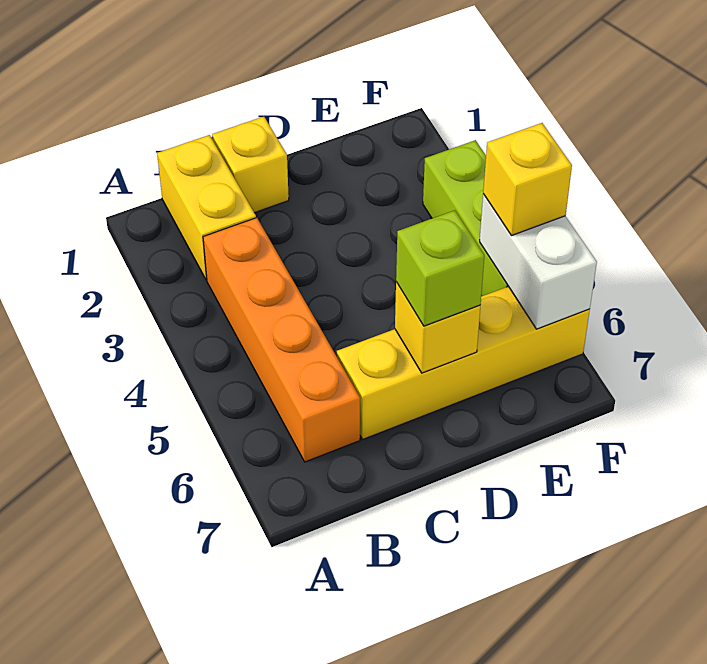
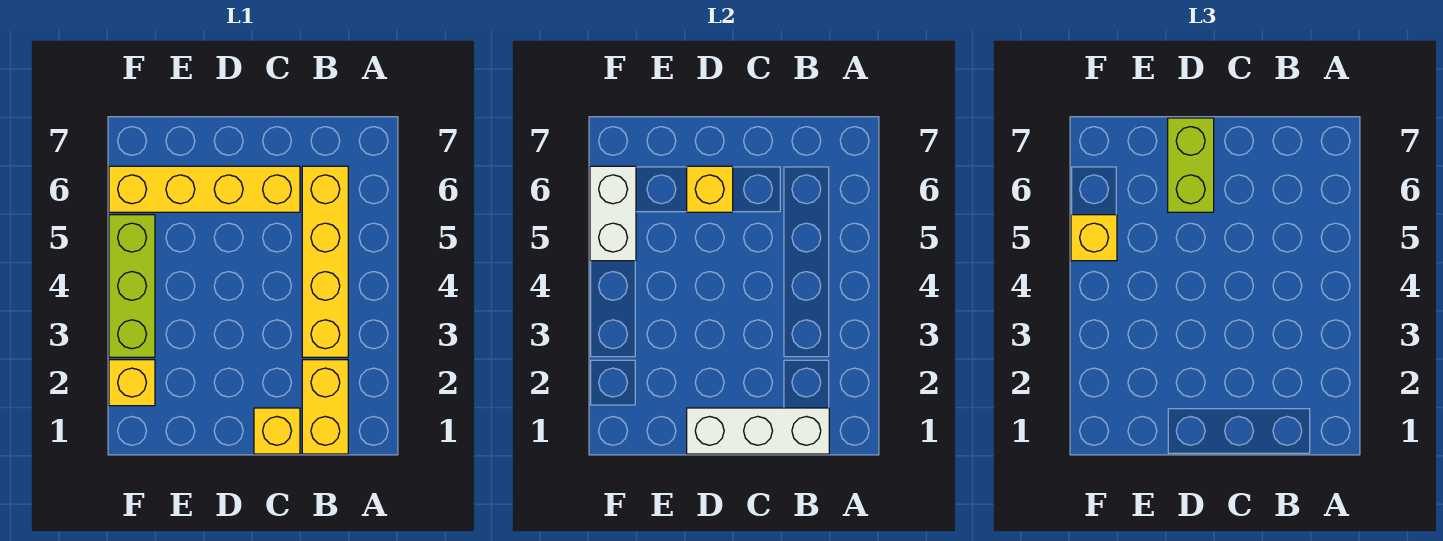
none -> white brick B1:D1 level 2
orange brick B3:B6 level 1 -> yellow brick B3:B6 level 1
lime brick D6 level 3 -> lime brick D6:D7 level 3
none -> yellow brick F2 level 1

